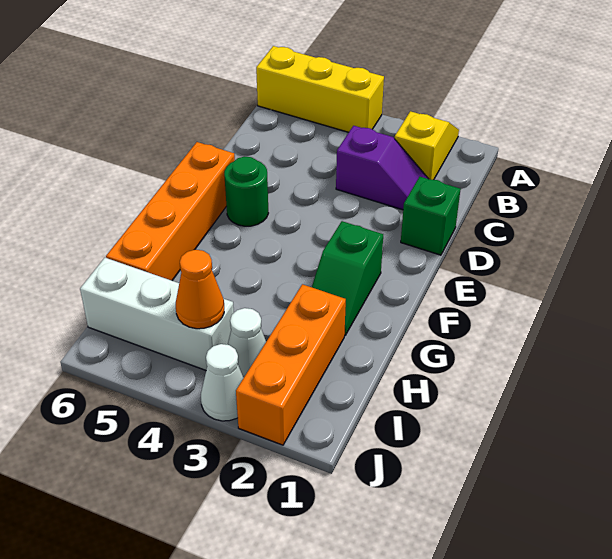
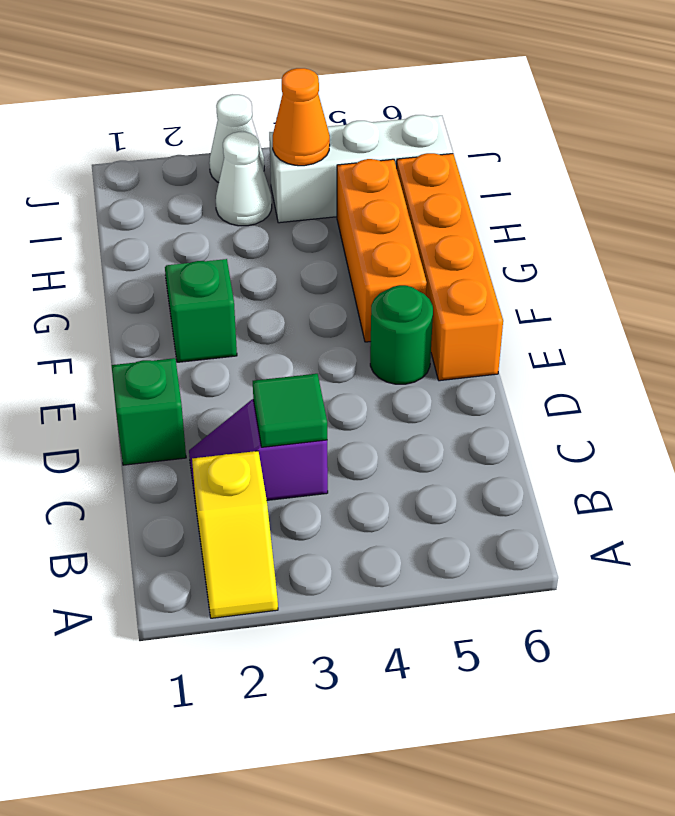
yellow brick A4:A6 level 1 -> none
none -> green tile C3 level 2
orange brick H2:J2 level 1 -> orange brick F5:H5 level 1

